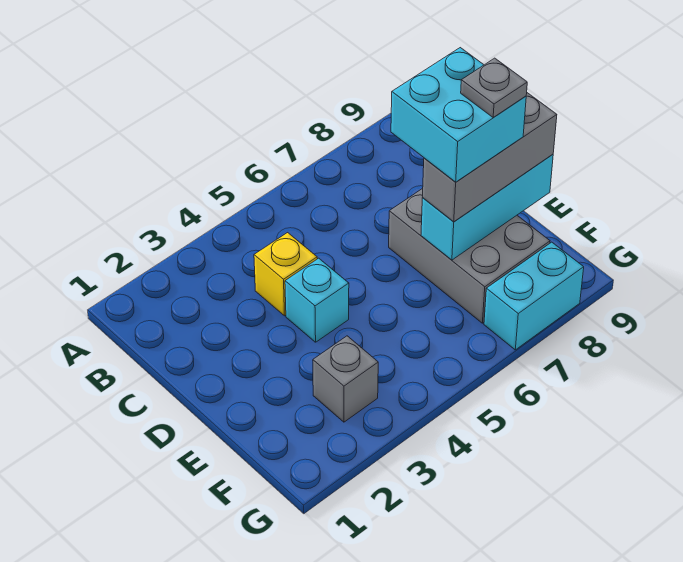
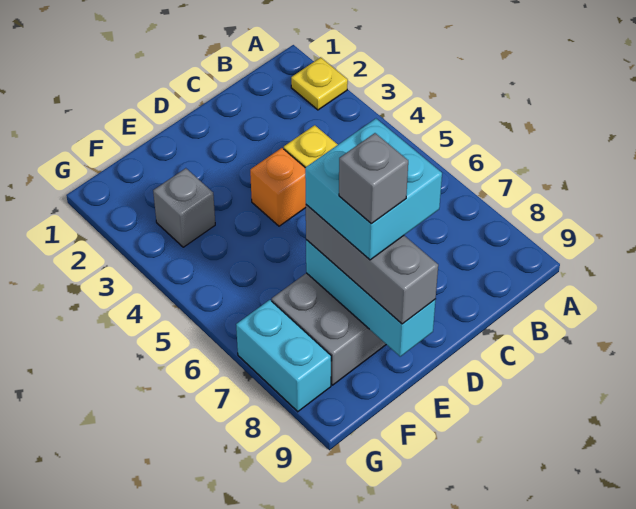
none -> yellow plate A2 level 1
cyan brick D4 level 1 -> orange brick D4 level 1
grey plate E8 level 5 -> grey brick E8 level 5

